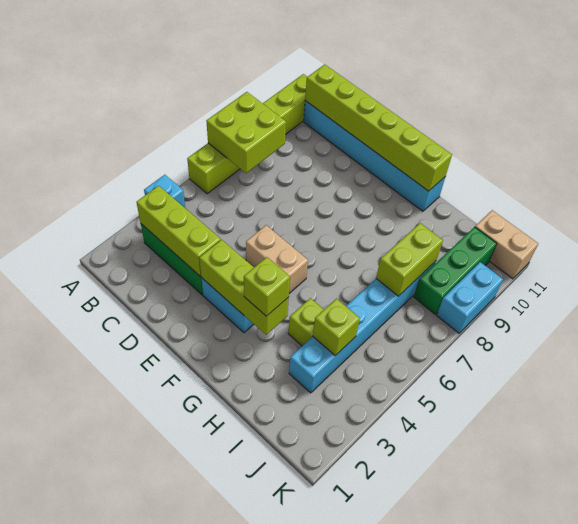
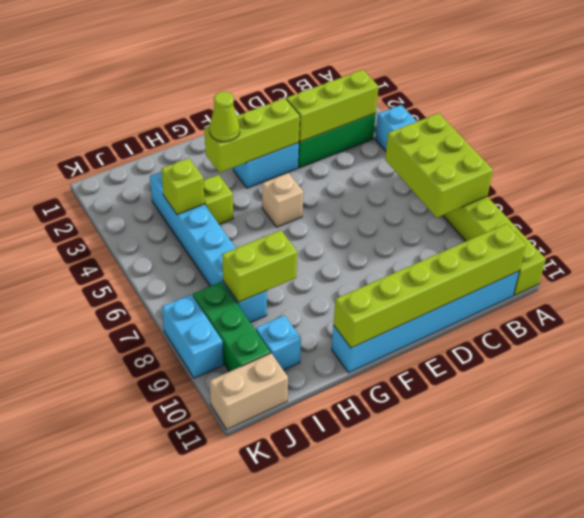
lime brick A7:B8 level 2 -> lime brick A6:B8 level 2
tan brick E5:F5 level 1 -> tan brick F5 level 1
lime brick G3 level 3 -> lime cone G3 level 3
lime brick I7:I8 level 2 -> lime brick H8:I8 level 2
none -> cyan brick I10 level 1

